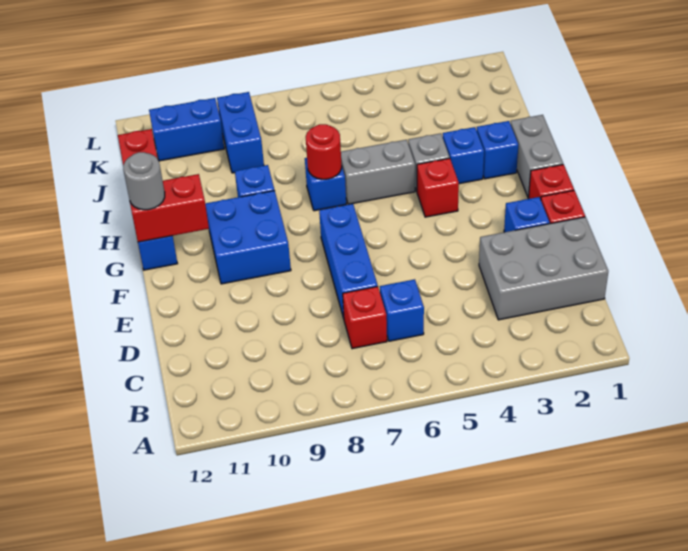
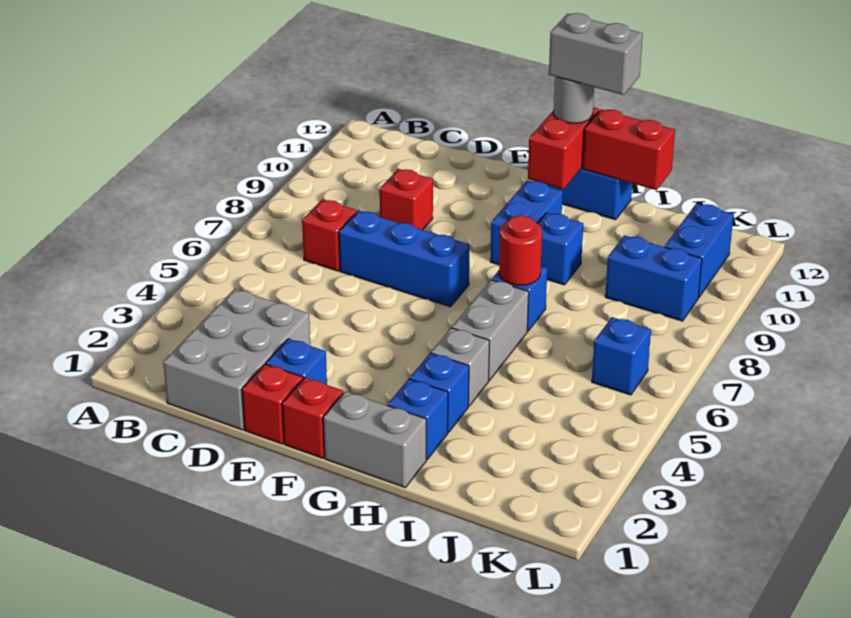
blue brick C6 level 1 -> blue brick K6 level 1
blue brick F9:G10 level 1 -> blue brick G9:G10 level 1
red brick G4 level 1 -> red brick D9 level 1
none -> grey brick G12:H12 level 4

